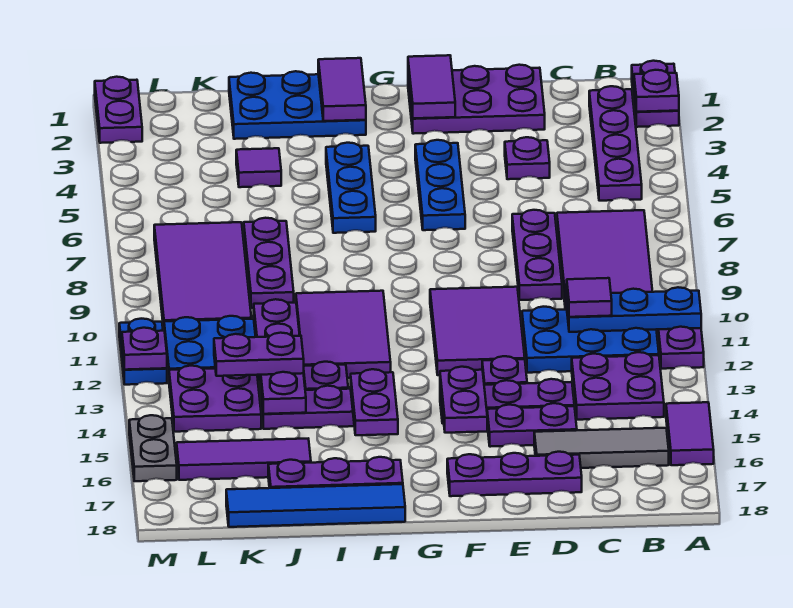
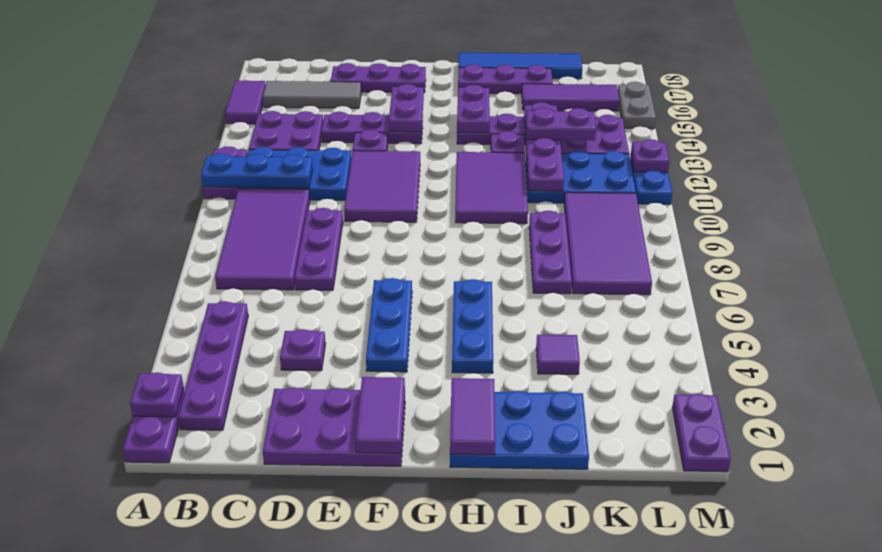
purple tile C11 level 3 -> none
purple plate D15:E15 level 1 -> none

